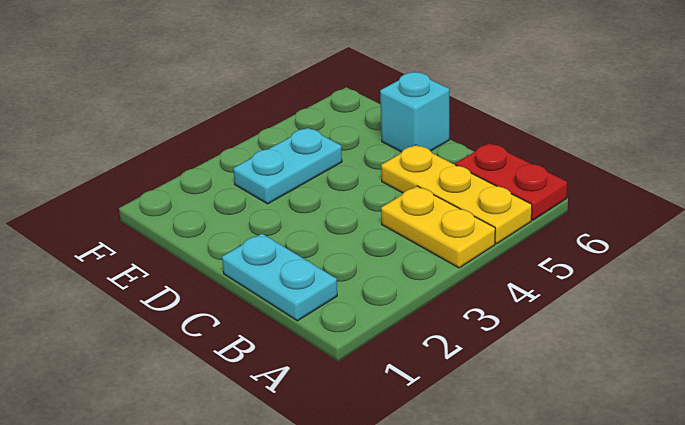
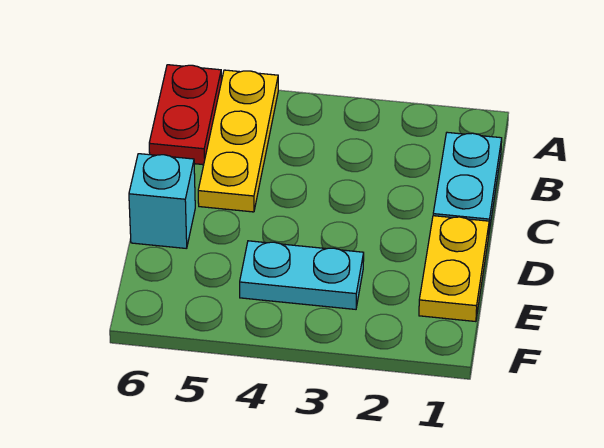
yellow plate A4:B4 level 1 -> yellow plate D1:E1 level 1

